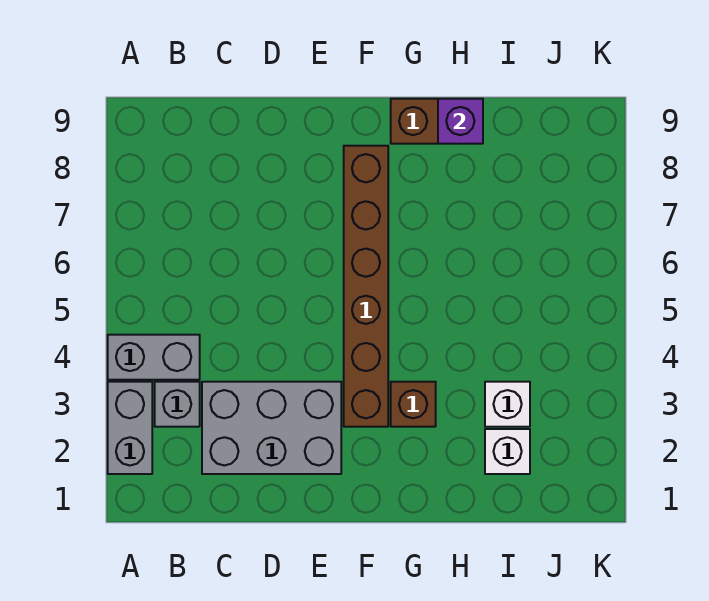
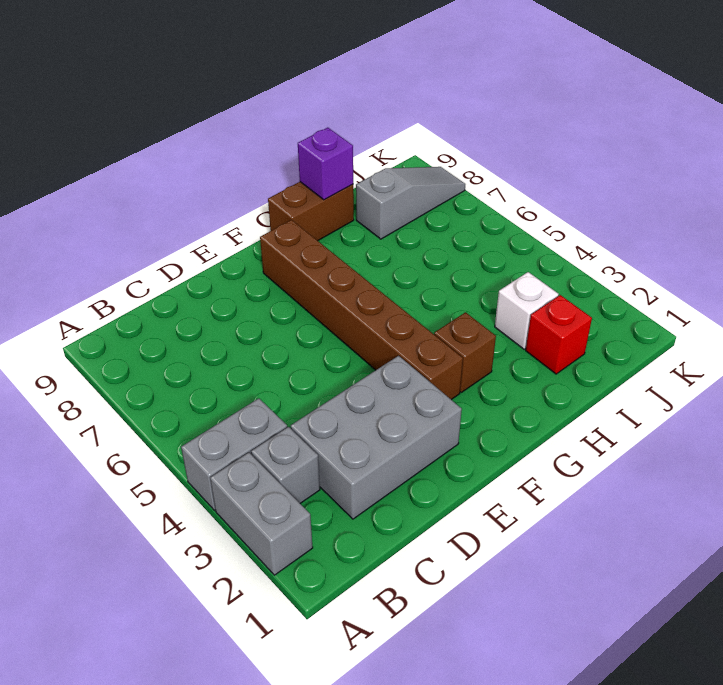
white brick I2 level 1 -> red brick I2 level 1
none -> grey slope I8:K8 level 1 top I

